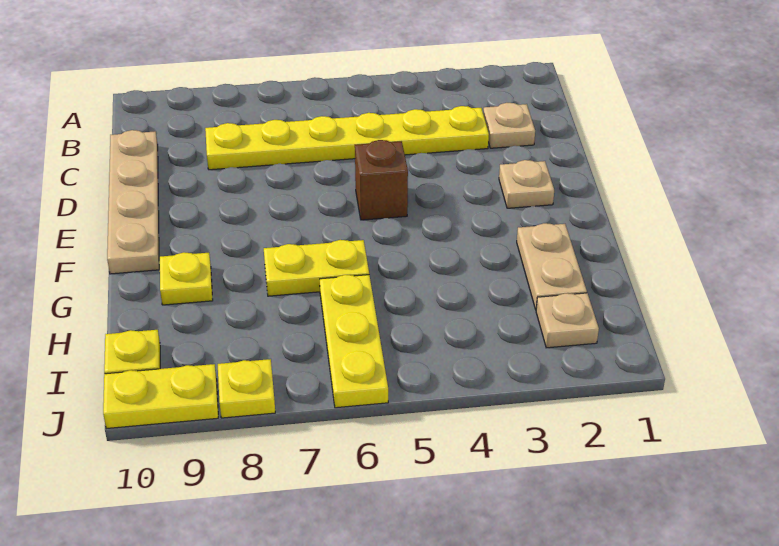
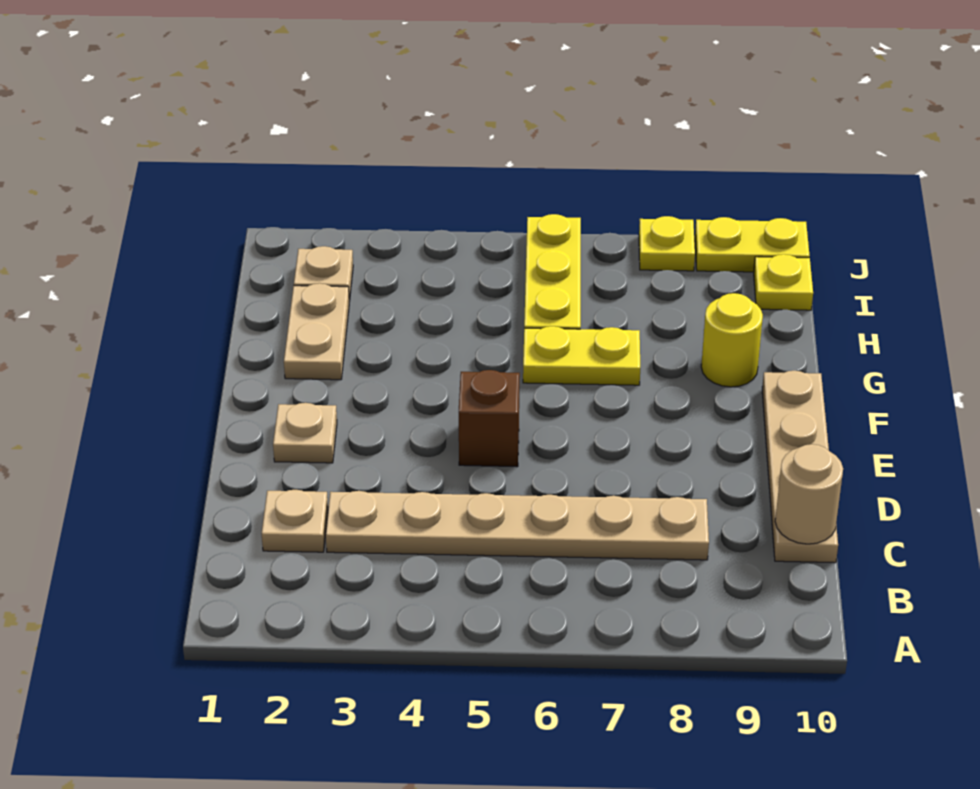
yellow plate C3:C8 level 1 -> tan plate C3:C8 level 1
none -> tan round brick C10 level 2
yellow plate G9 level 1 -> yellow round brick G9 level 1

